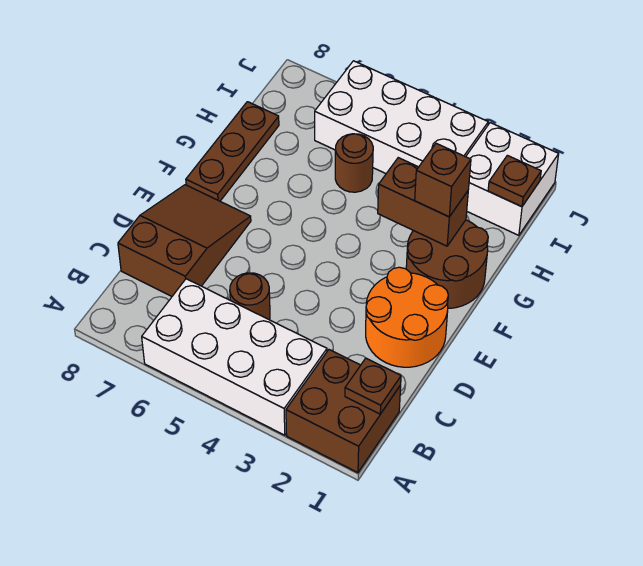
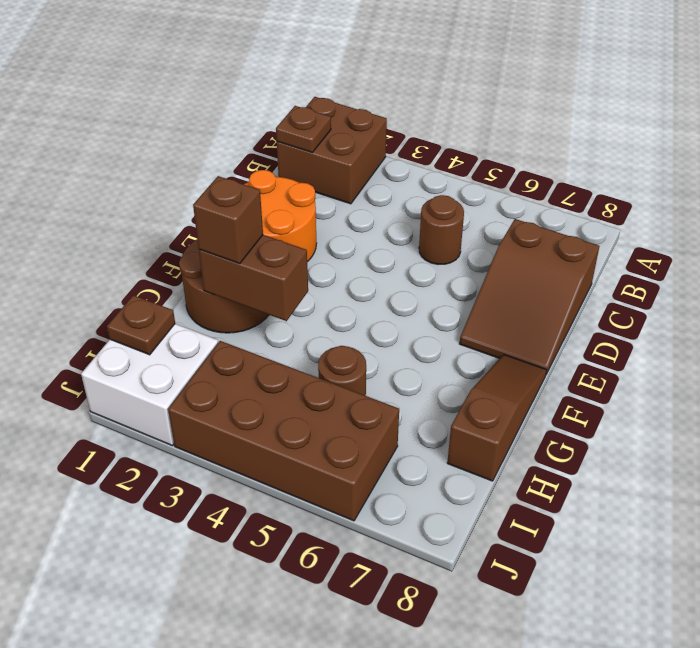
white brick A3:B6 level 1 -> none
brown plate F8:H8 level 1 -> brown slope F8:H8 level 1 top H
white brick I3:J6 level 1 -> brown brick I3:J6 level 1

